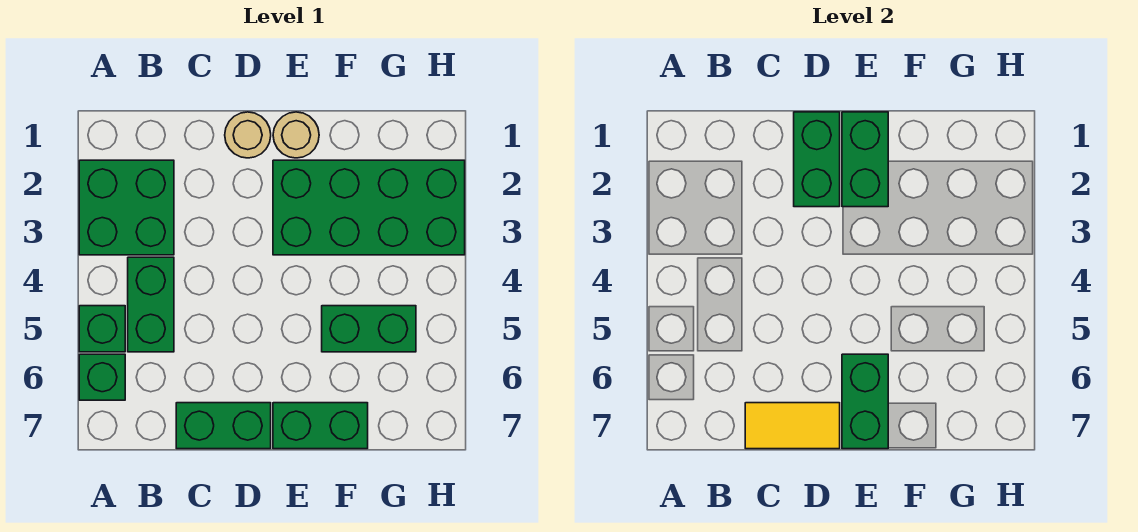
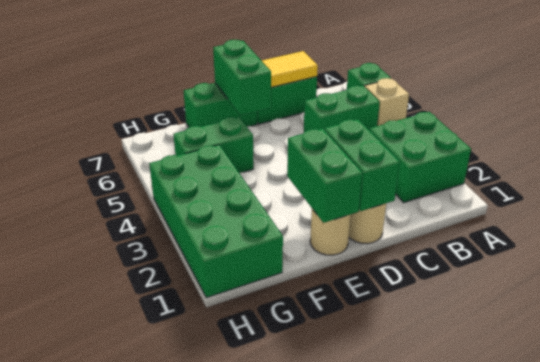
green brick A5 level 1 -> tan brick A5 level 1
green brick B4:B5 level 1 -> green brick B5:C5 level 1
green brick E2:H3 level 1 -> green brick G1:H4 level 1

